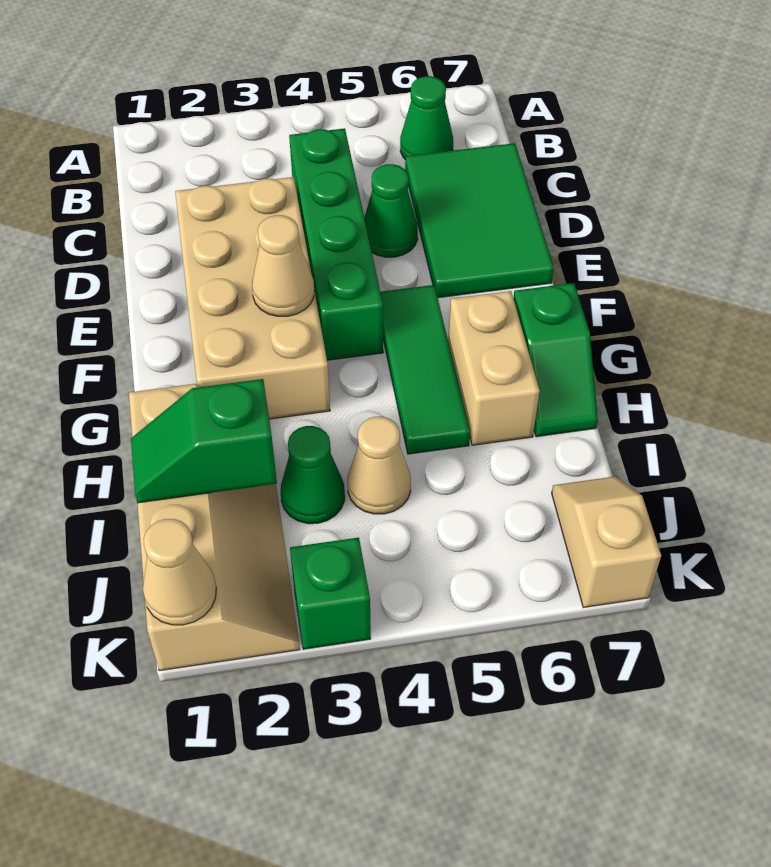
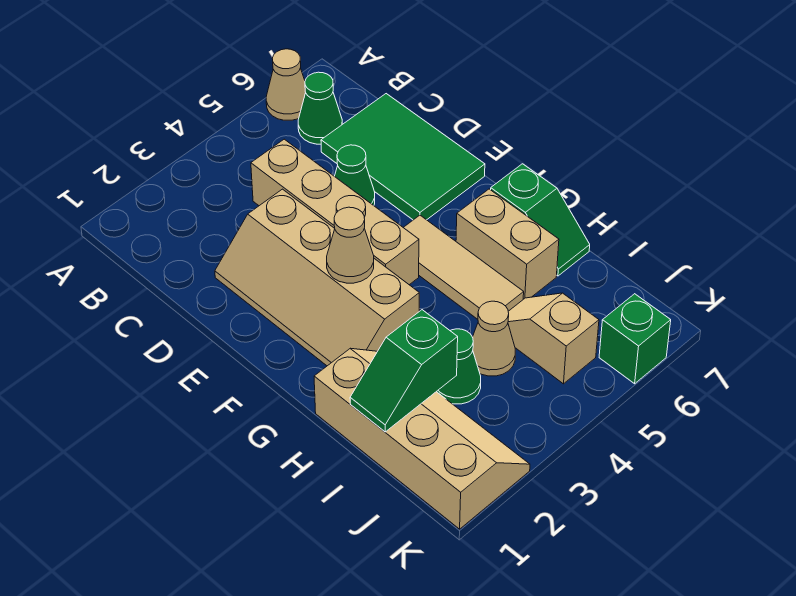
green brick C4:F4 level 1 -> tan brick C4:F4 level 1
tan brick D2:G3 level 1 -> tan slope D2:G3 level 1 top 3
green tile F5:H5 level 1 -> tan tile F5:H5 level 1
tan slope J7:K7 level 1 top K -> tan slope I5:J5 level 1 top J
tan cone K1 level 2 -> tan cone A6 level 1
green brick K3 level 1 -> green brick K6 level 1

